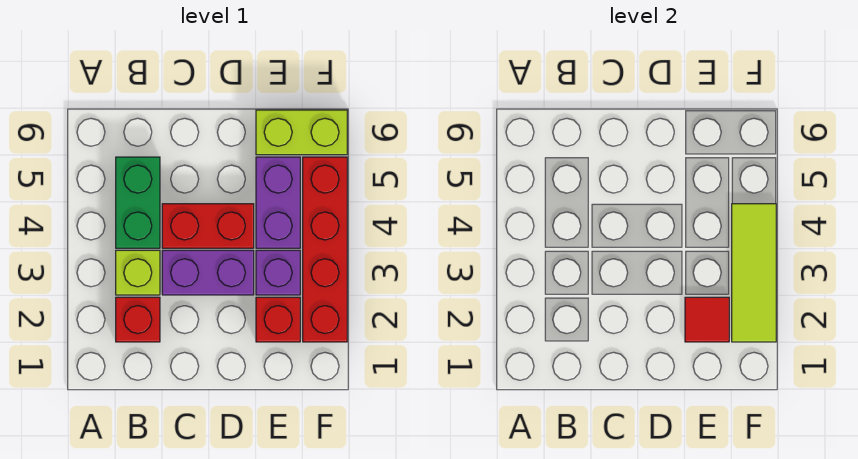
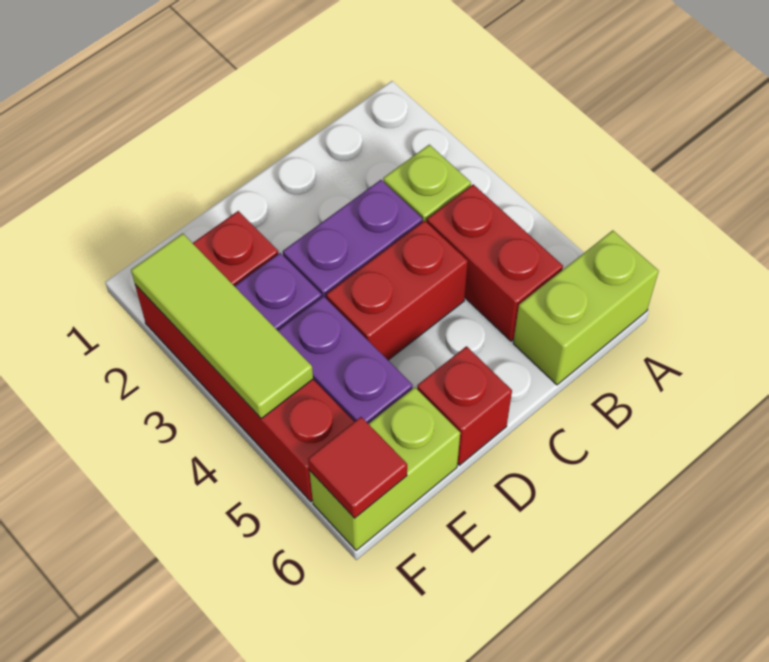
none -> lime brick A6:B6 level 1
red brick B2 level 1 -> red brick D6 level 1
green brick B4:B5 level 1 -> red brick B4:B5 level 1
red tile E2 level 2 -> red tile F6 level 2

